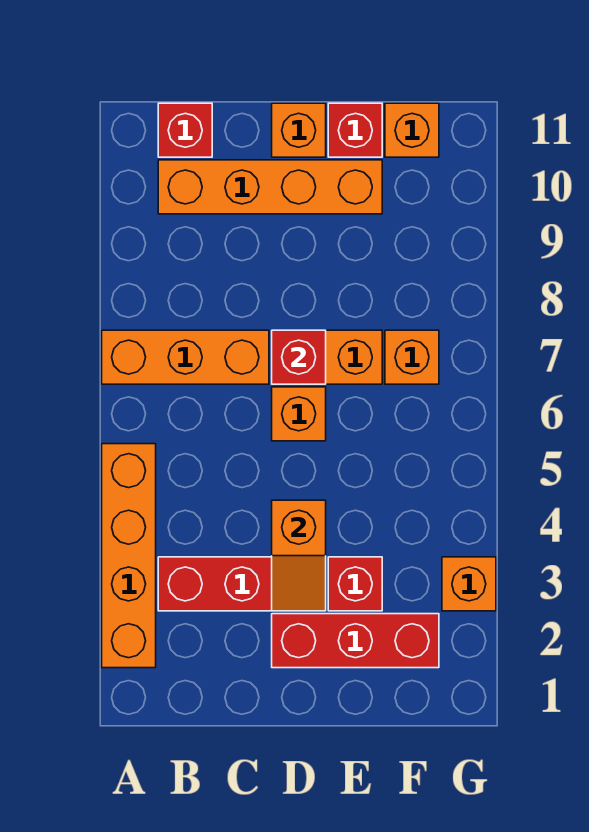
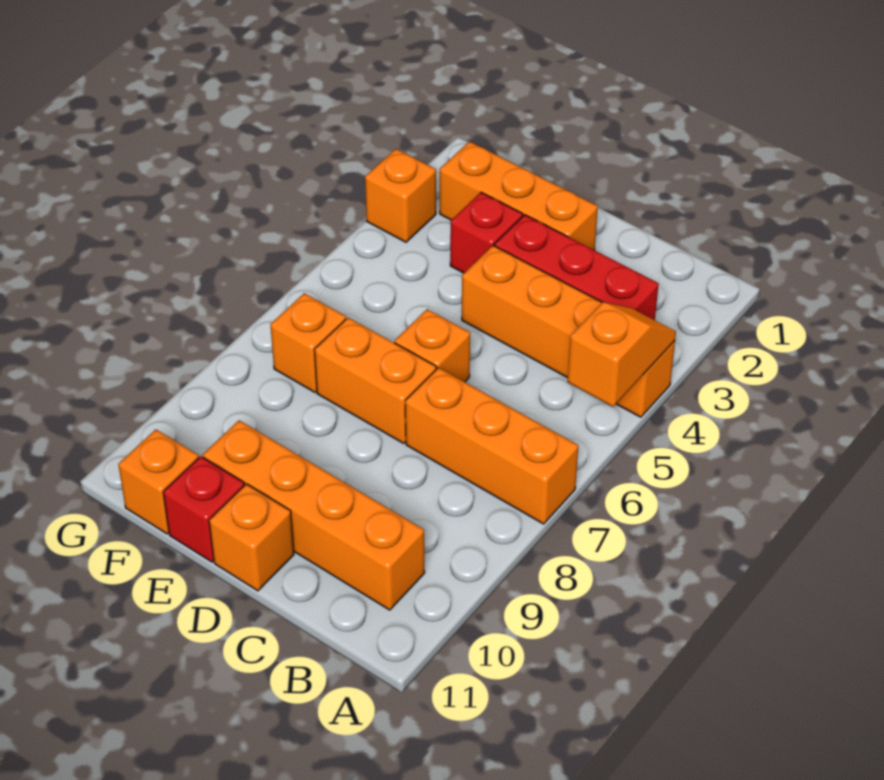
orange brick A2:A5 level 1 -> orange brick A4:D4 level 1
red brick B11 level 1 -> none
red brick D2:F2 level 1 -> orange brick D2:F2 level 1
orange slope D3:D4 level 2 top 4 -> orange slope A4:A5 level 2 top 5
red brick D7 level 2 -> none

